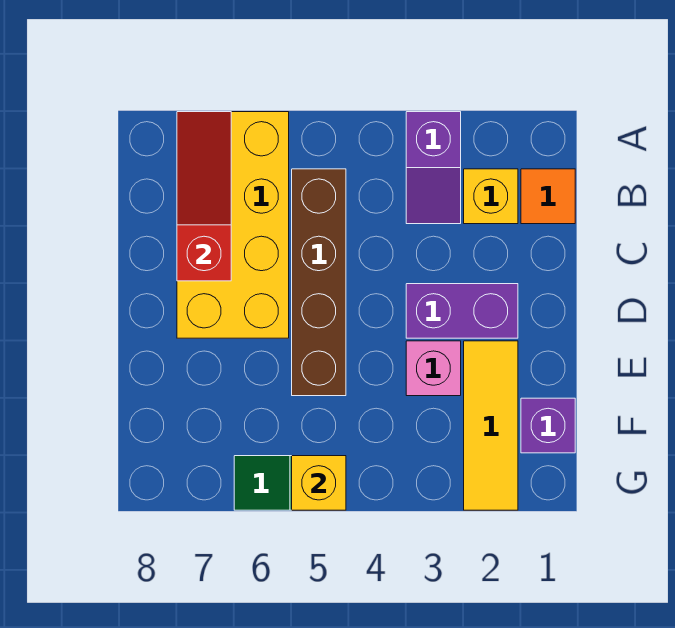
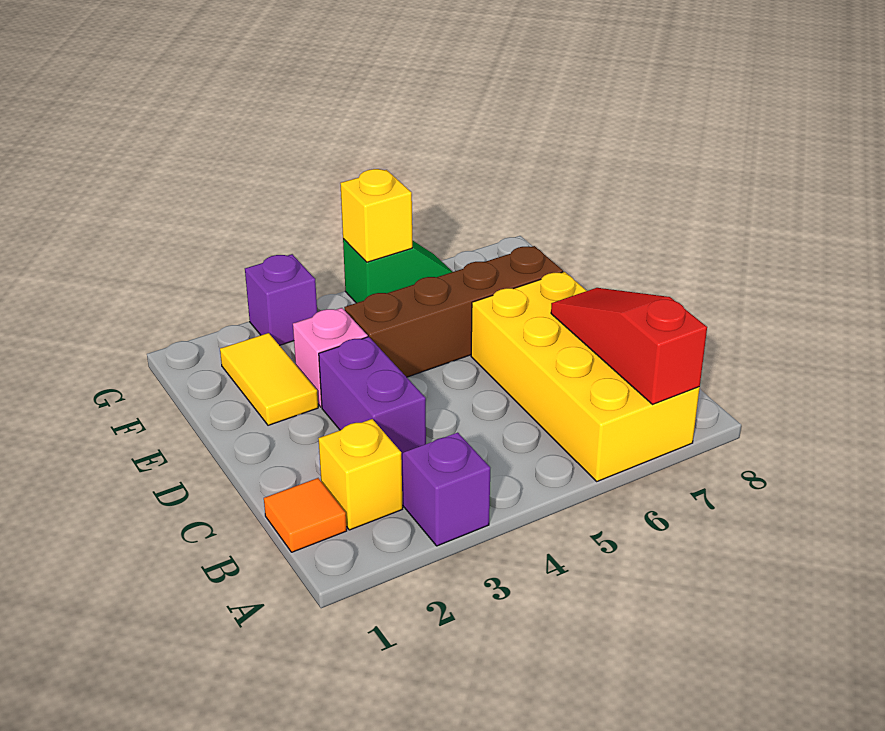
red slope A7:C7 level 2 top C -> red slope A7:C7 level 2 top A
brown brick B5:E5 level 1 -> brown brick E4:E7 level 1
purple brick D2:D3 level 1 -> purple brick C3:D3 level 1
yellow tile E2:G2 level 1 -> yellow tile E2:F2 level 1
purple brick F1 level 1 -> purple brick G3 level 1

